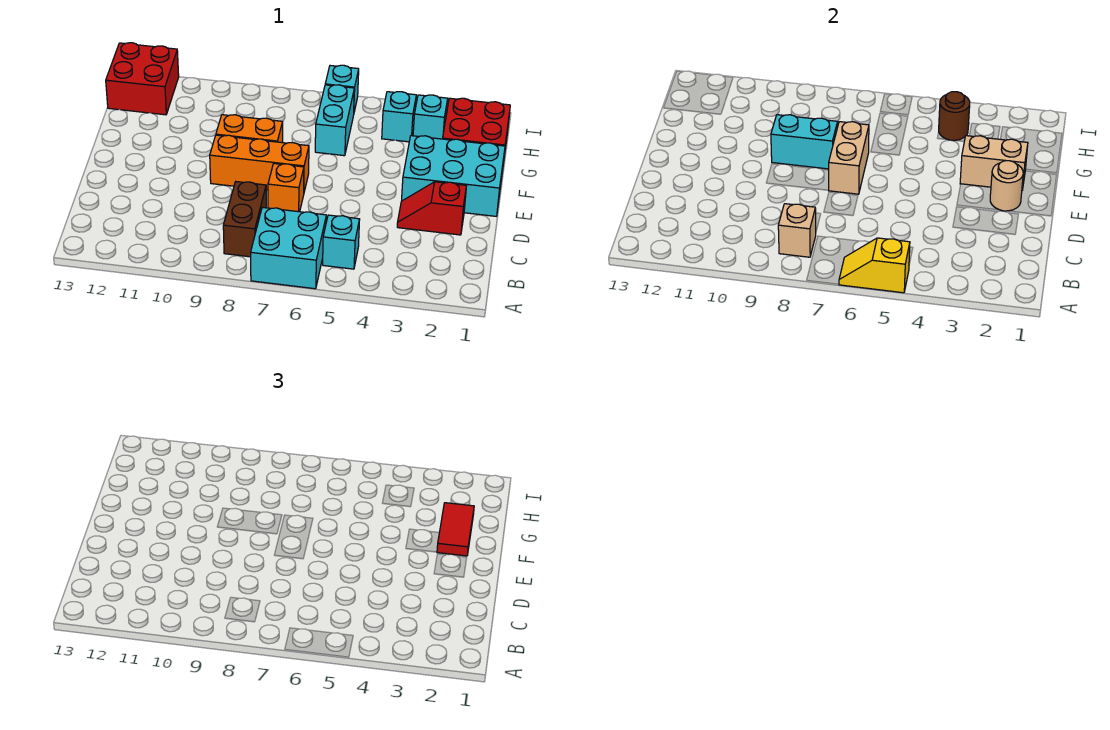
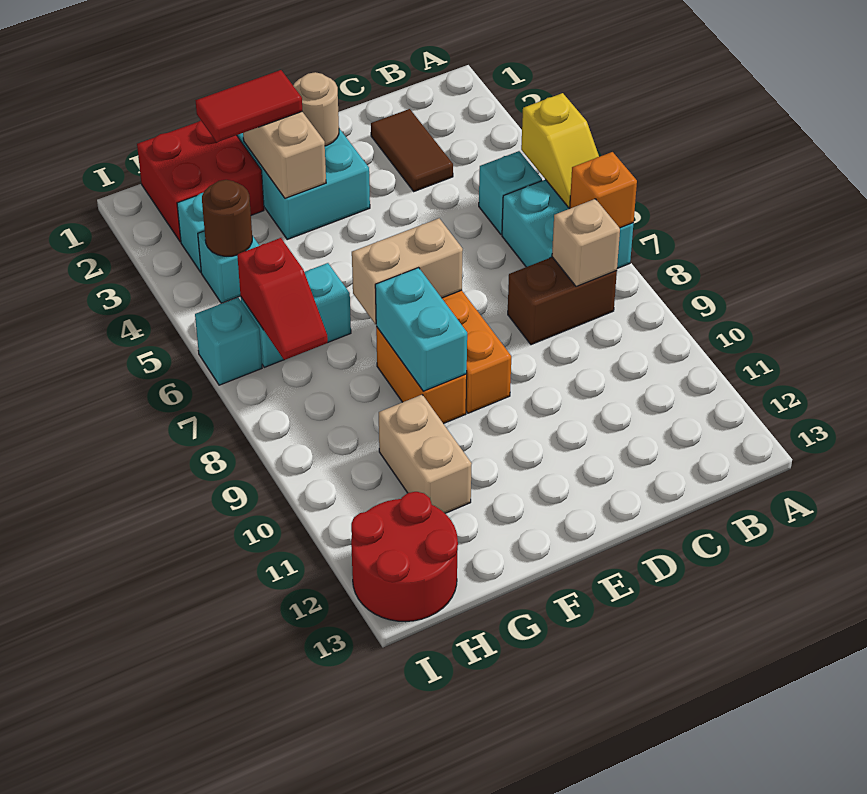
none -> brown tile C2:C3 level 1
red slope D2:D3 level 1 top 2 -> red slope H6:H7 level 2 top 6
orange brick D7 level 1 -> orange brick A7 level 2
none -> tan brick G10:G11 level 1
red brick H12:I13 level 1 -> red round brick H12:I13 level 1

